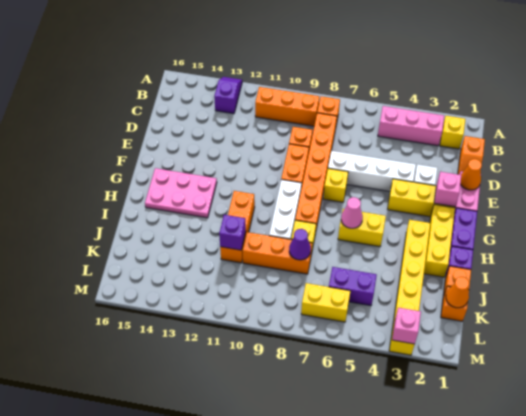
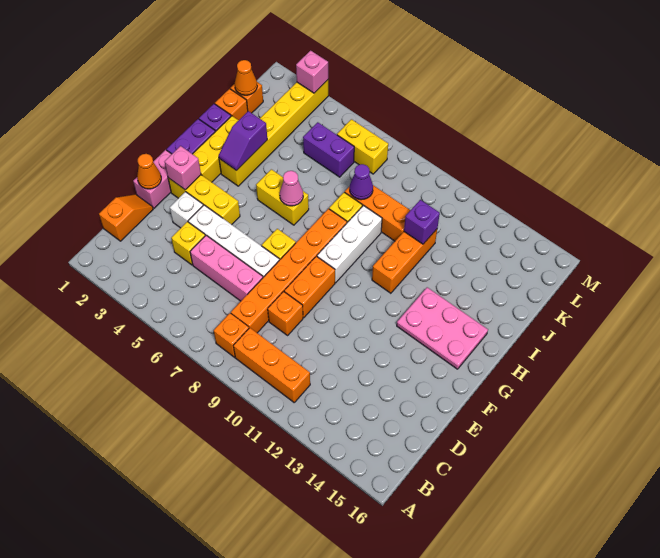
purple slope A13:B13 level 1 top B -> purple slope H3:I3 level 2 top I
yellow brick B2 level 1 -> yellow brick D4 level 1
pink brick B3:B5 level 1 -> pink brick D5:D7 level 1

